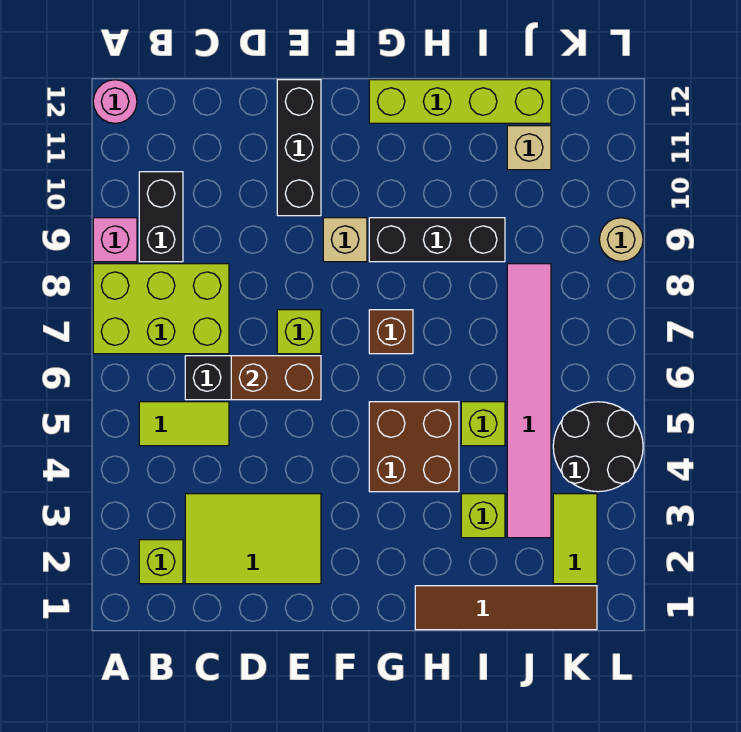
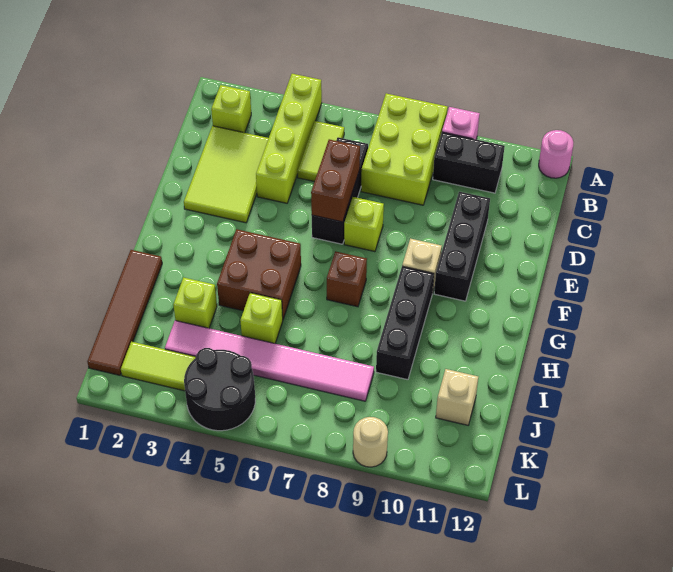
black brick E10:E12 level 1 -> black brick D10:F10 level 1
lime brick G12:J12 level 1 -> lime brick A4:D4 level 1

